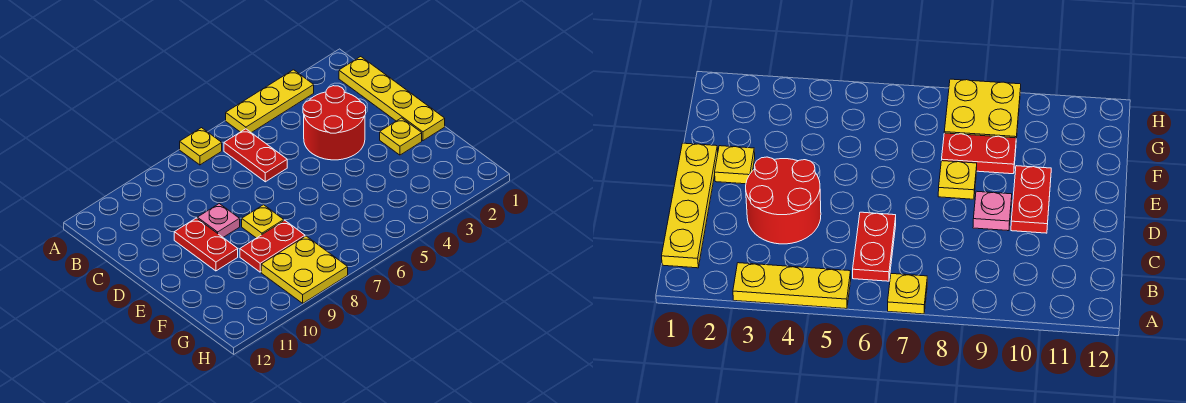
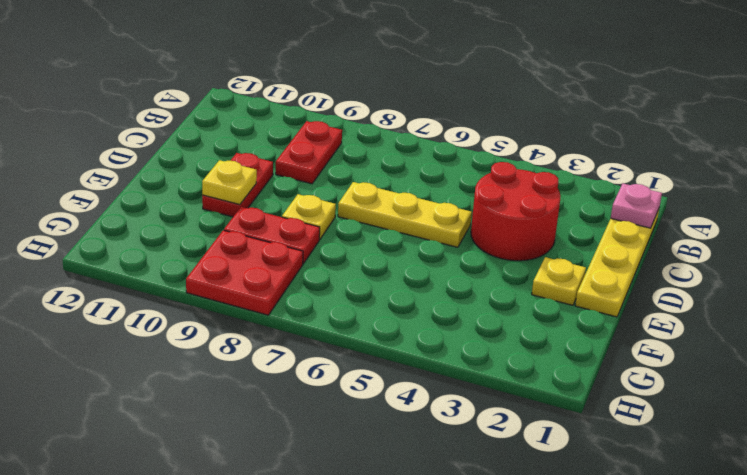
yellow plate A3:A5 level 1 -> yellow plate D5:D7 level 1
yellow plate A7 level 1 -> yellow plate E10 level 2
red plate B6:C6 level 1 -> red plate B9:C9 level 1
pink plate D9 level 1 -> pink plate B1 level 2
yellow plate G8:H9 level 1 -> red plate G8:H9 level 1

